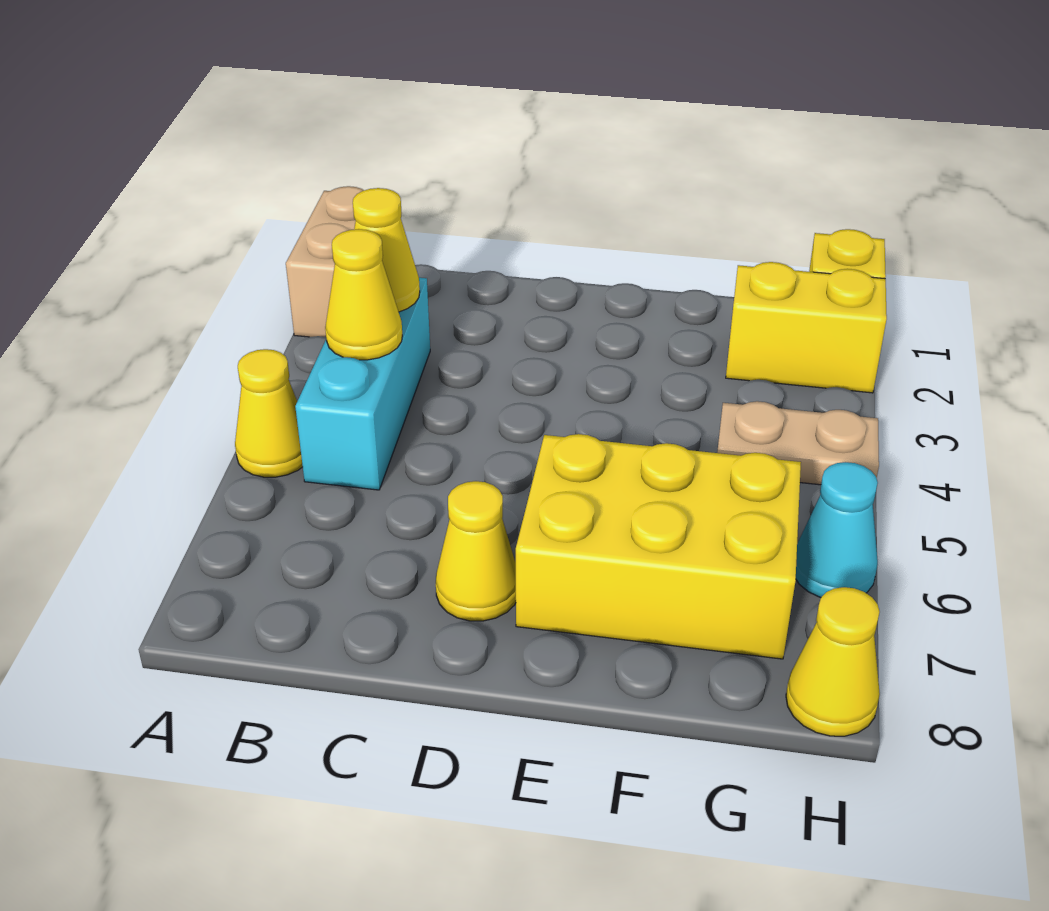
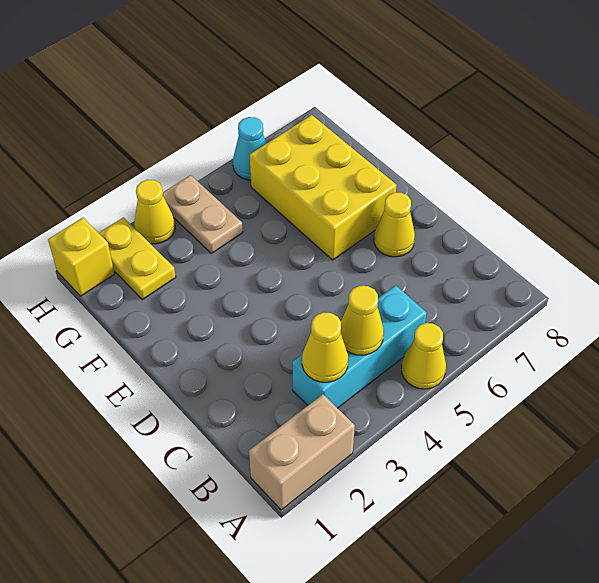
yellow brick G2:H2 level 1 -> yellow plate G2:H2 level 1
yellow cone H8 level 1 -> yellow cone H3 level 1

